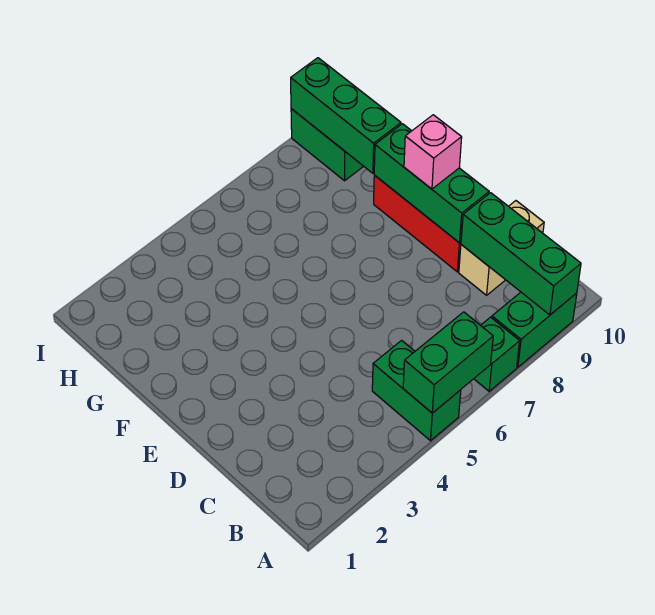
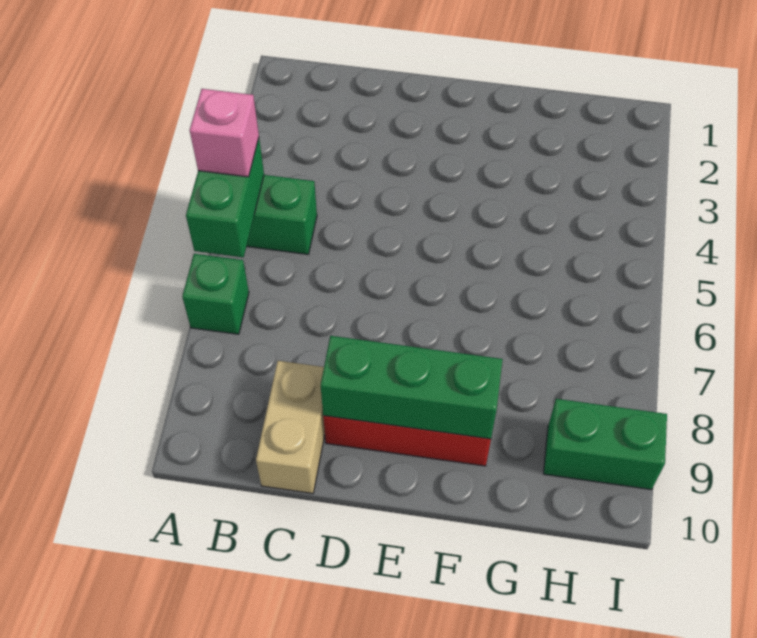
green brick A8:A9 level 1 -> none
green brick A9:C9 level 2 -> none
pink brick E9 level 3 -> pink brick A5 level 3
green brick G9:I9 level 2 -> none

